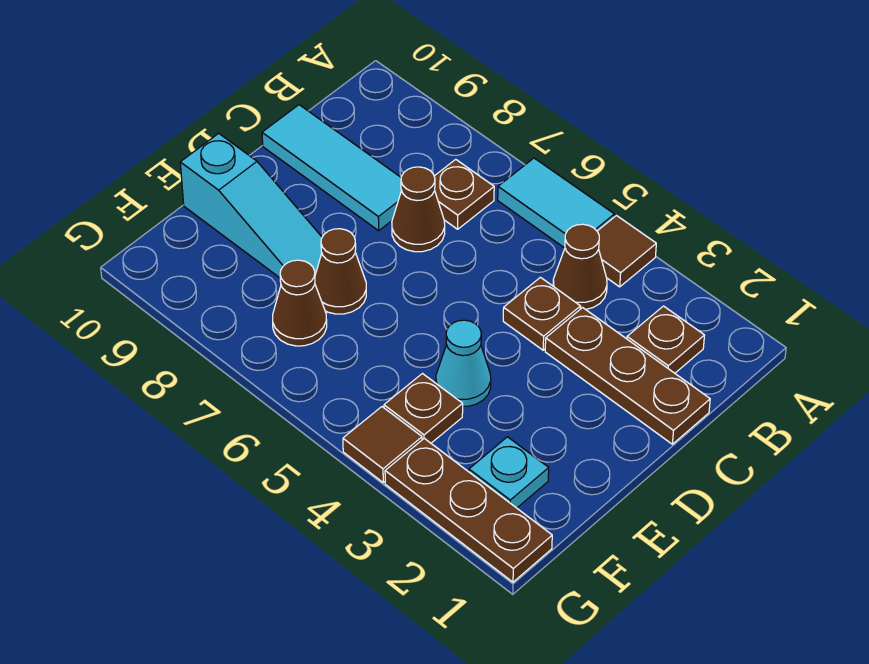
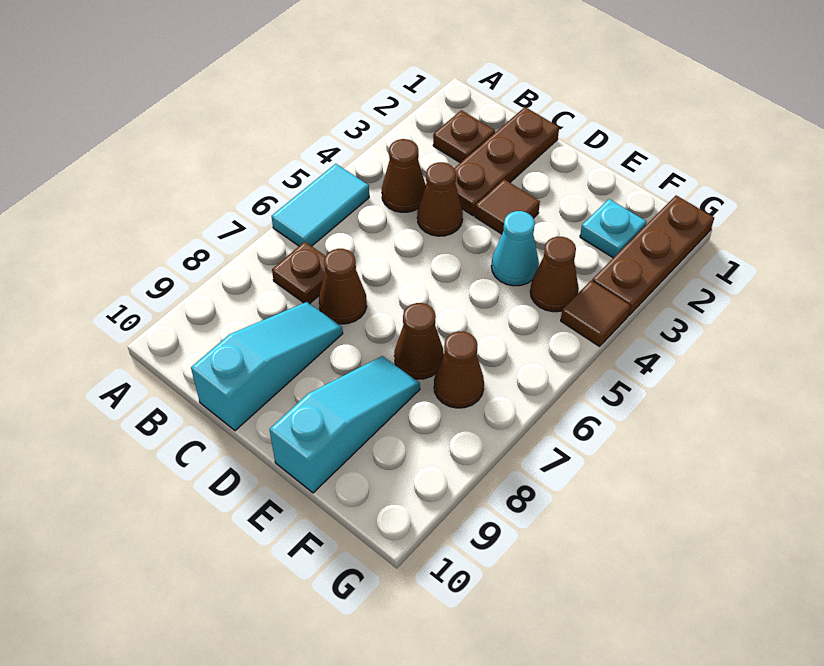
brown tile A4 level 1 -> brown tile D3 level 1
brown plate C4 level 1 -> brown cone C4 level 1
cyan tile C8:C10 level 1 -> cyan slope C8:C10 level 1 top 10
brown plate F4 level 1 -> brown cone F4 level 1

